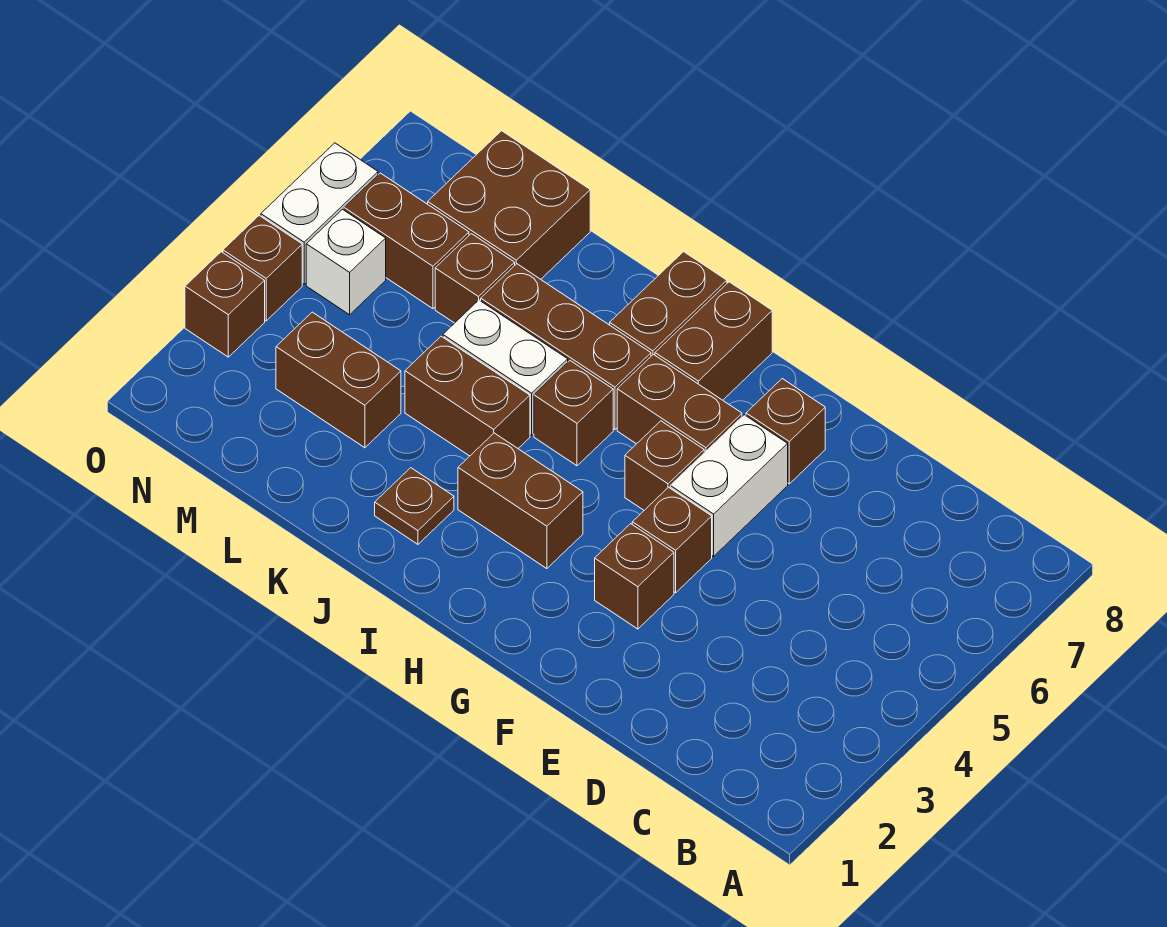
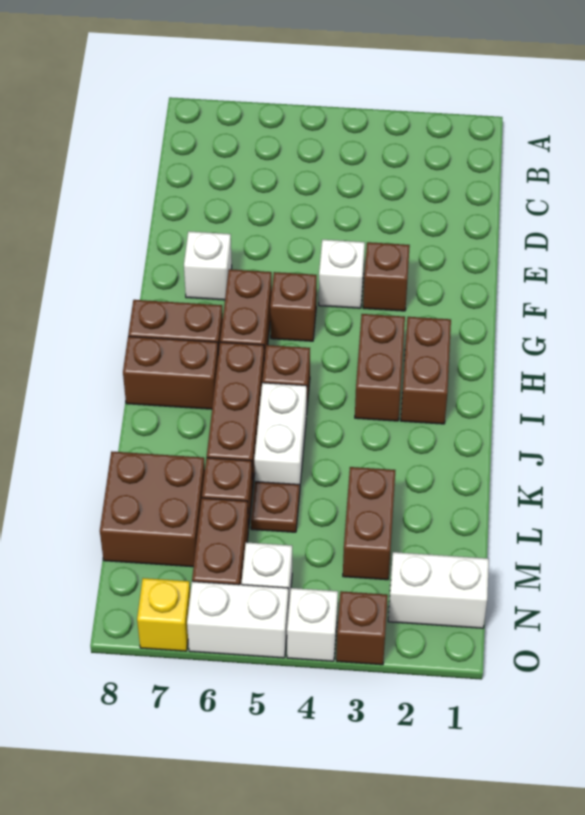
brown brick F4 level 1 -> white brick F4 level 1
white brick F5:F6 level 1 -> white brick N1:N2 level 1
brown brick F7 level 1 -> white brick F7 level 1
brown plate J2 level 1 -> brown plate L5 level 1
brown brick J4:K4 level 1 -> brown brick H2:I2 level 1
brown brick O4 level 1 -> white brick O4 level 1
none -> yellow brick O7 level 1

